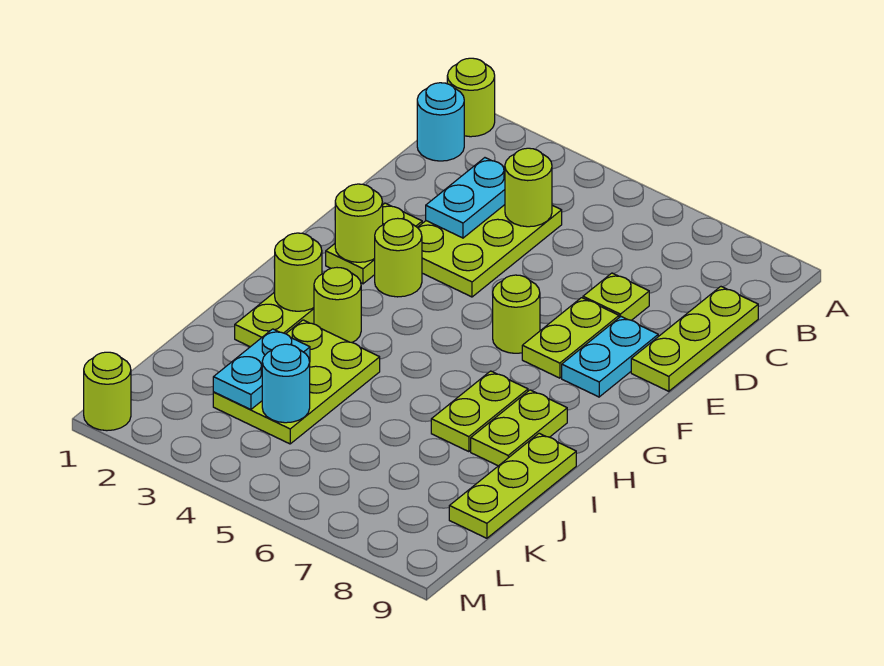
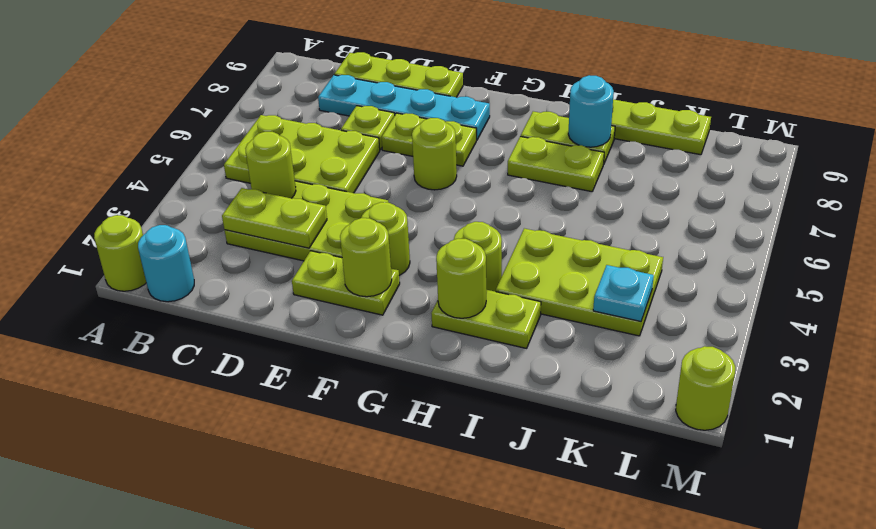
none -> lime plate B5:D6 level 1
cyan plate C3:D3 level 2 -> lime plate C3:D3 level 2
cyan plate E8:F8 level 1 -> cyan plate C8:F8 level 1
cyan plate J3:K3 level 2 -> cyan plate K3 level 2
cyan round brick K4 level 2 -> cyan round brick I8 level 2

